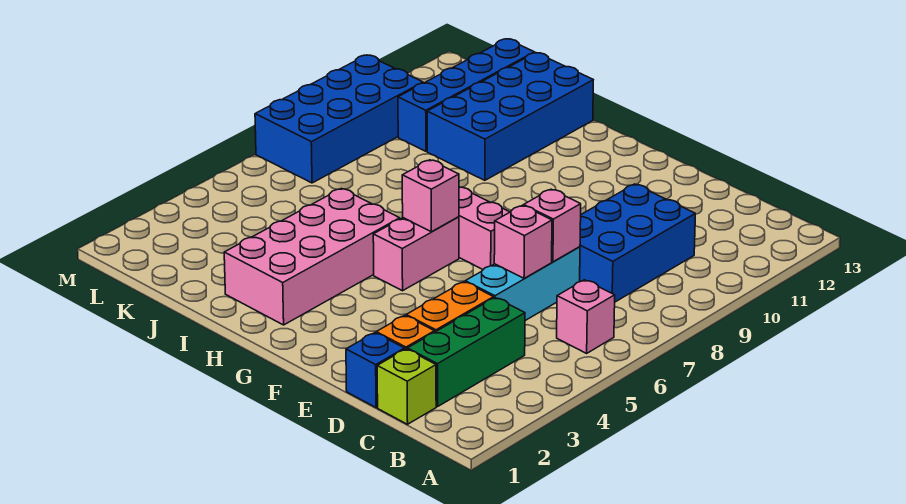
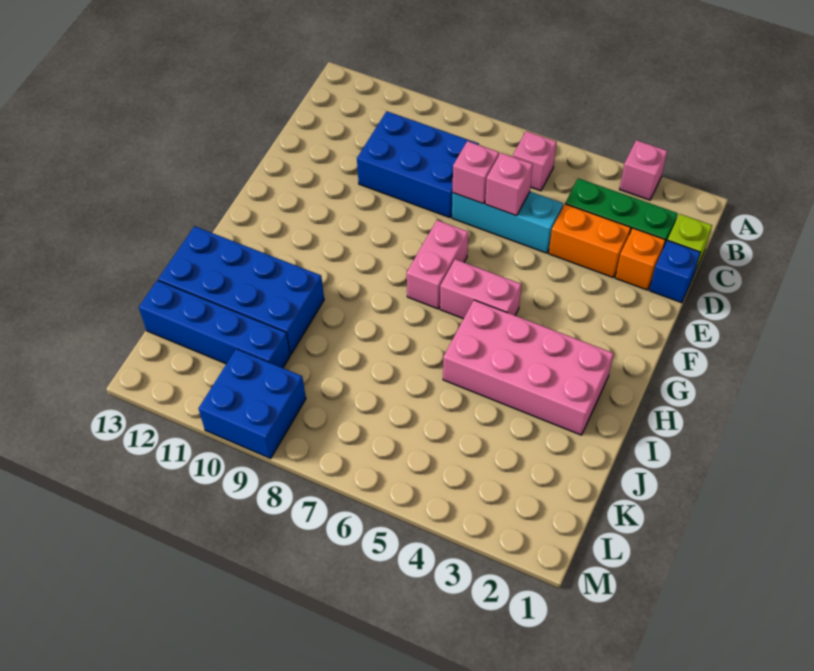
pink brick G6 level 2 -> pink brick A3 level 1
blue brick L7:M10 level 1 -> blue brick L9:M10 level 1

